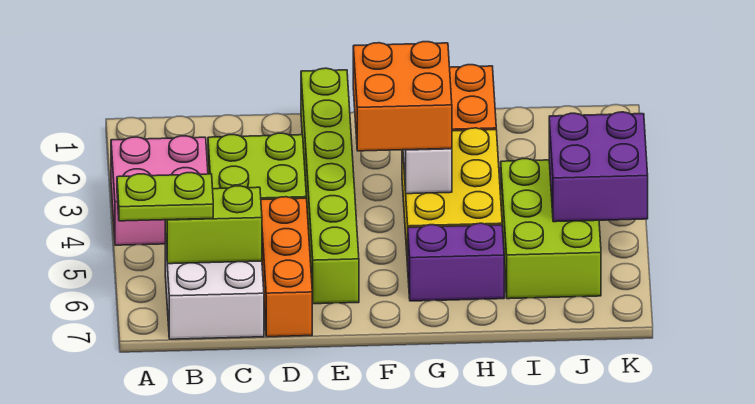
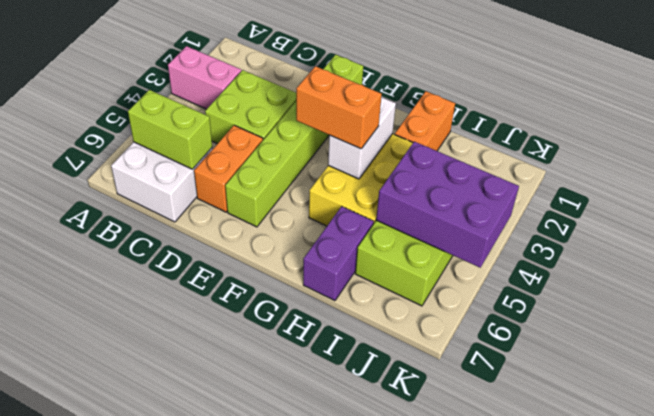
pink brick A3:B4 level 1 -> pink brick A3:B3 level 1
lime plate A6:B6 level 3 -> none
orange brick D5:D7 level 1 -> orange brick D5:D6 level 1
orange brick F3:G4 level 3 -> orange brick F4:G4 level 3
purple brick G6:H6 level 1 -> purple brick H6:H7 level 1
purple brick J4:K5 level 2 -> purple brick I4:K5 level 2

